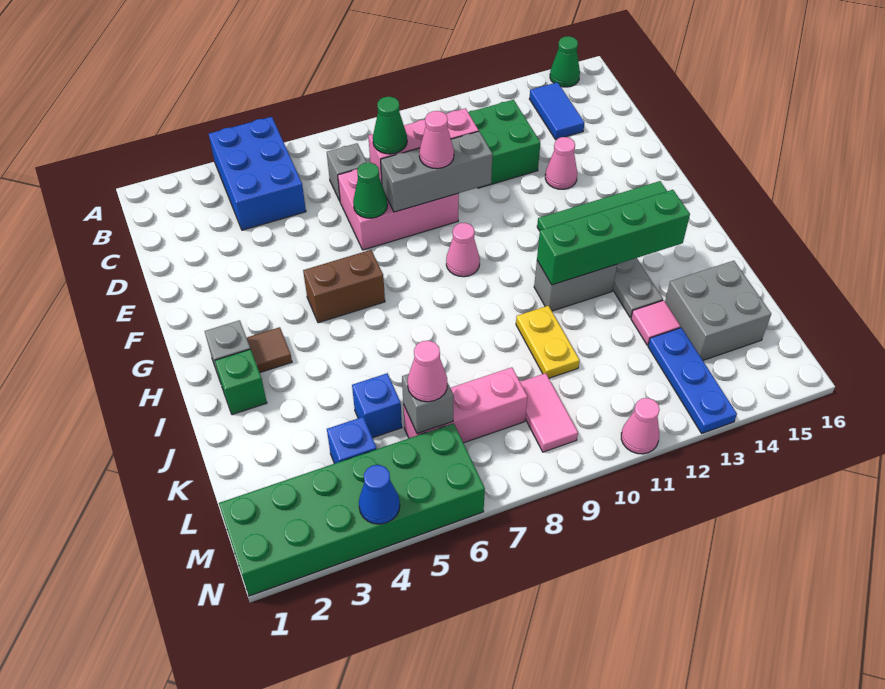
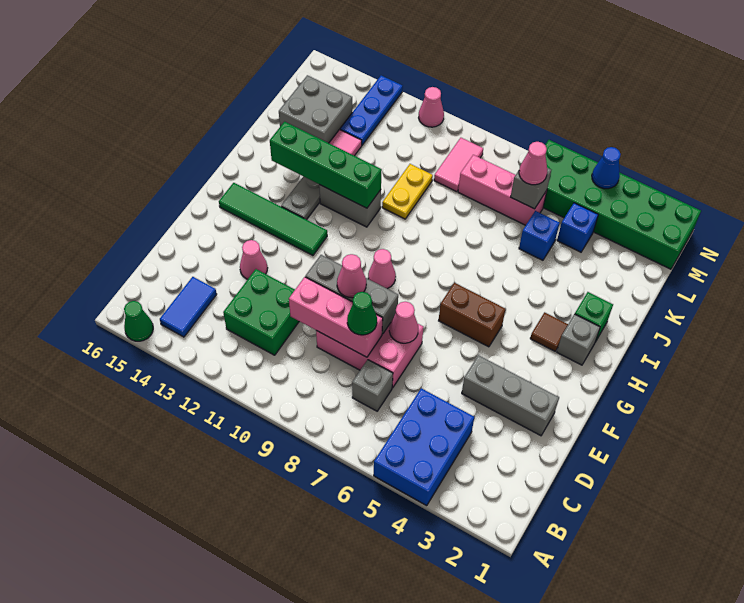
none -> grey brick E2:E4 level 1
green cone E7 level 2 -> pink cone E7 level 2

